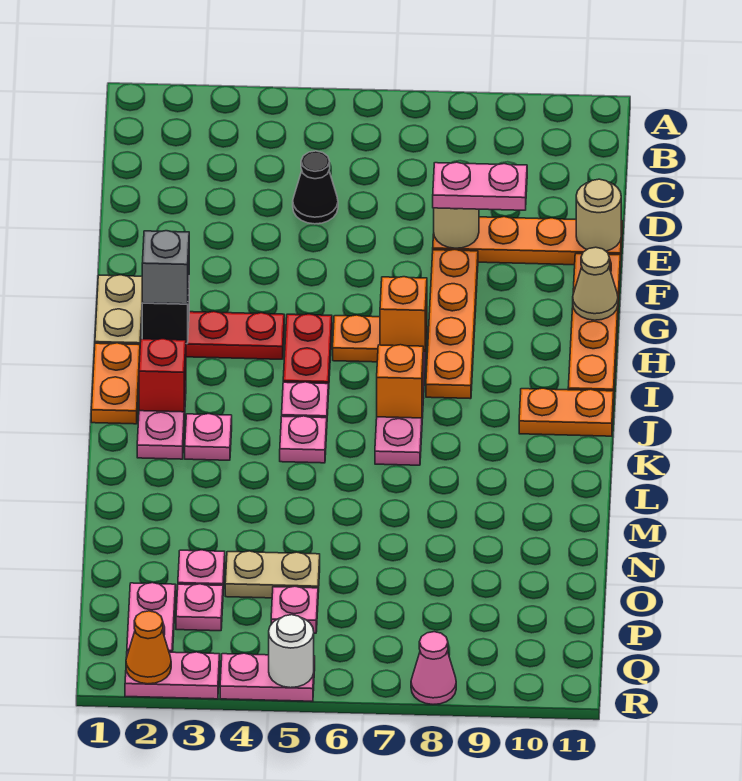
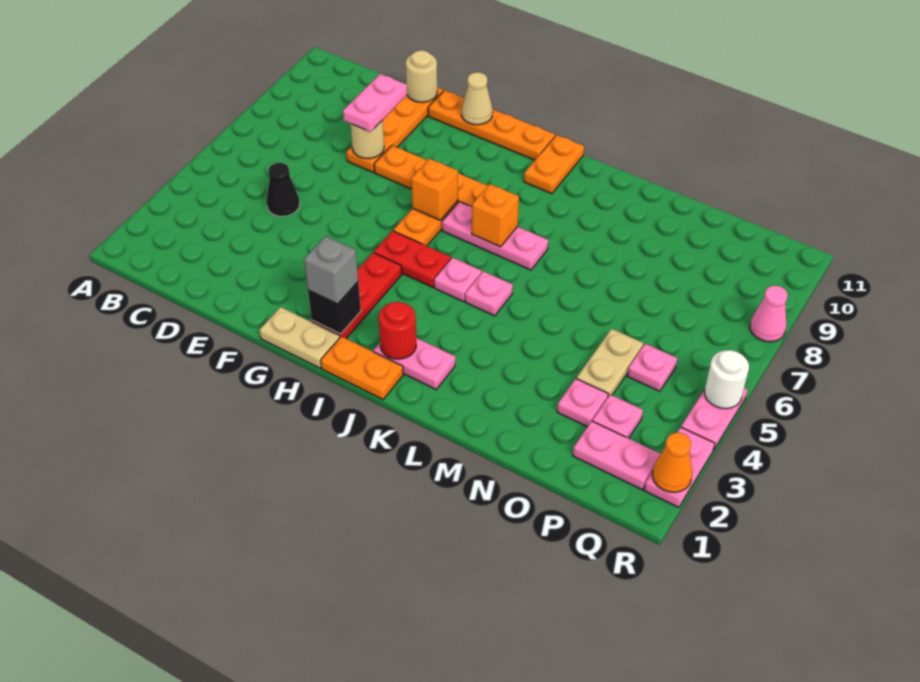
red brick J2 level 2 -> red round brick J2 level 2
pink plate K3 level 1 -> none

